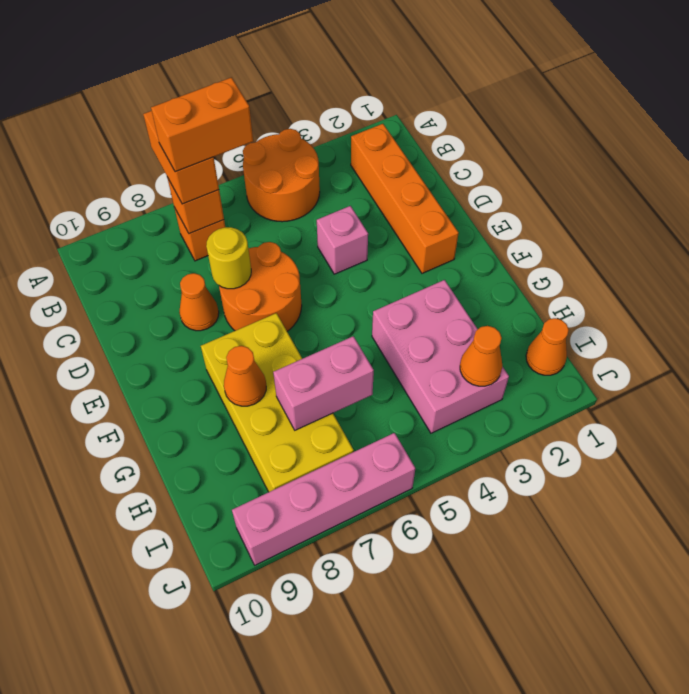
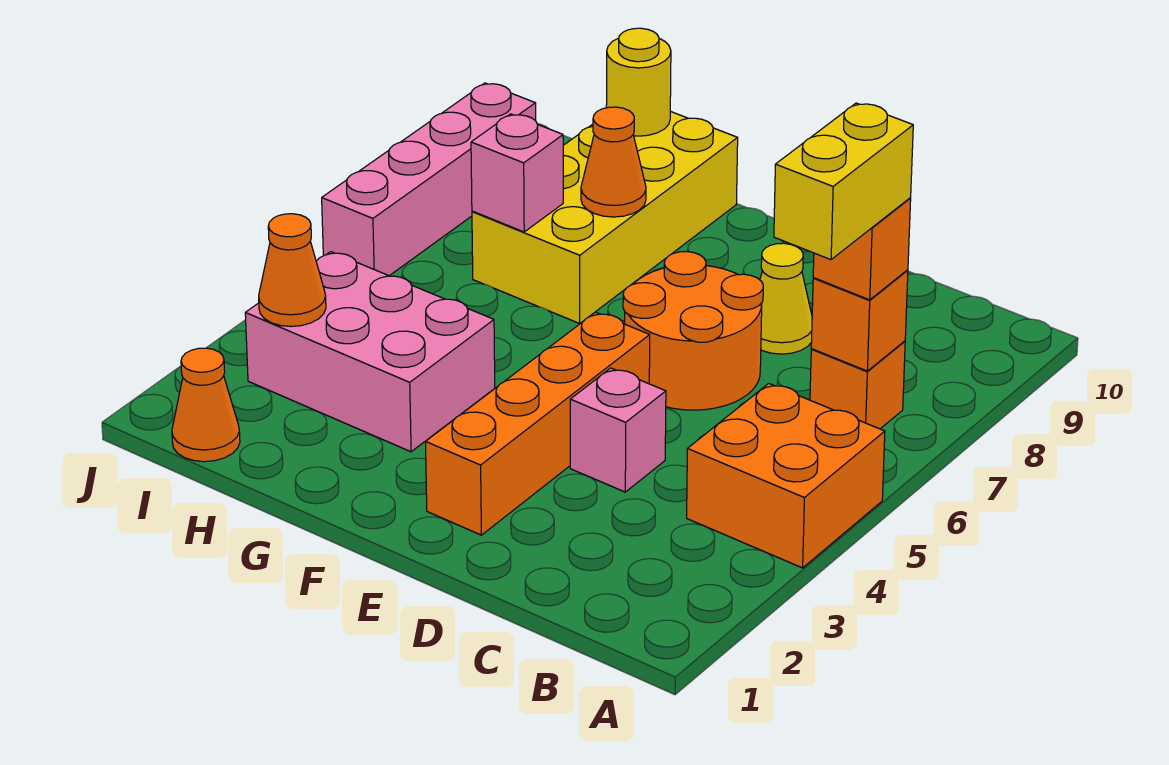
orange round brick A4:B5 level 1 -> orange brick A4:B5 level 1
orange brick A7:B7 level 3 -> orange brick B7 level 3
orange brick B2:E2 level 1 -> orange brick E2:E5 level 1
orange brick B6:B7 level 4 -> yellow brick B6:B7 level 4
yellow round brick D7 level 2 -> yellow round brick H10 level 2
orange cone D8 level 1 -> yellow cone D8 level 1
yellow brick F7:I8 level 1 -> yellow brick G7:H10 level 1
pink brick H6:H7 level 2 -> pink brick H7 level 2

